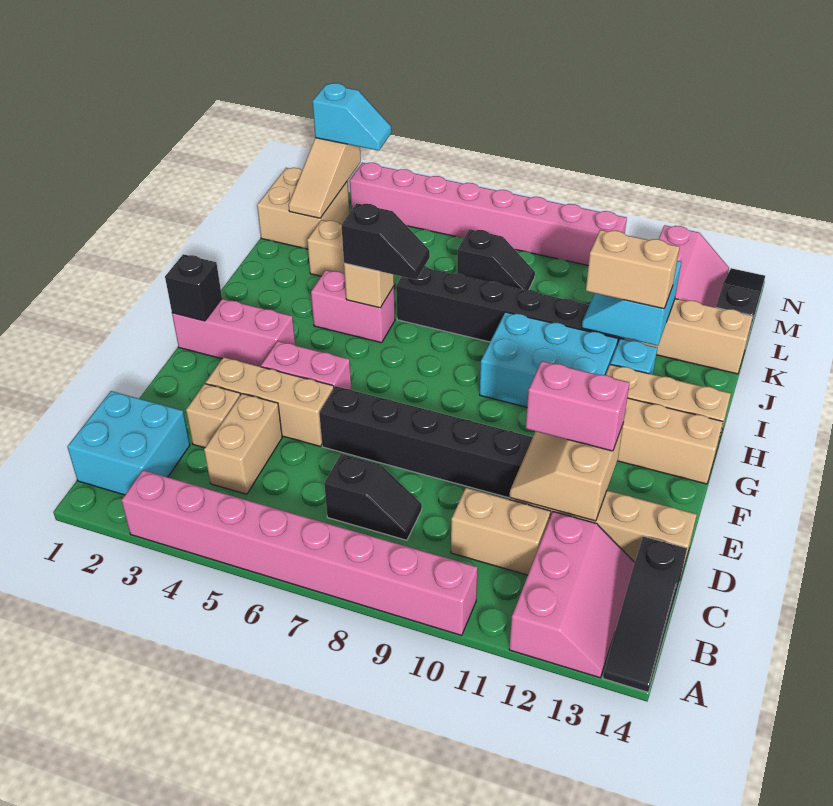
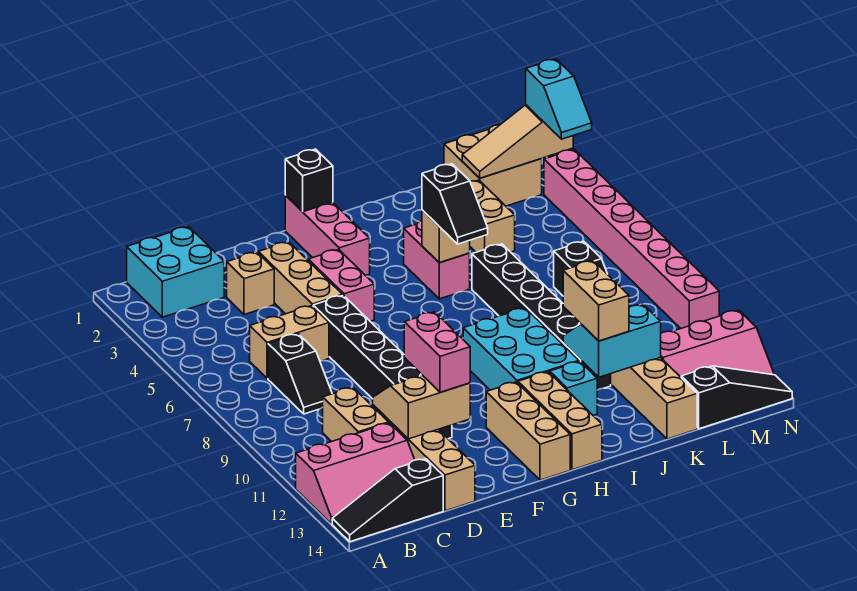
pink brick A3:A10 level 1 -> none
tan brick C4:D4 level 1 -> tan brick C6:D6 level 1

